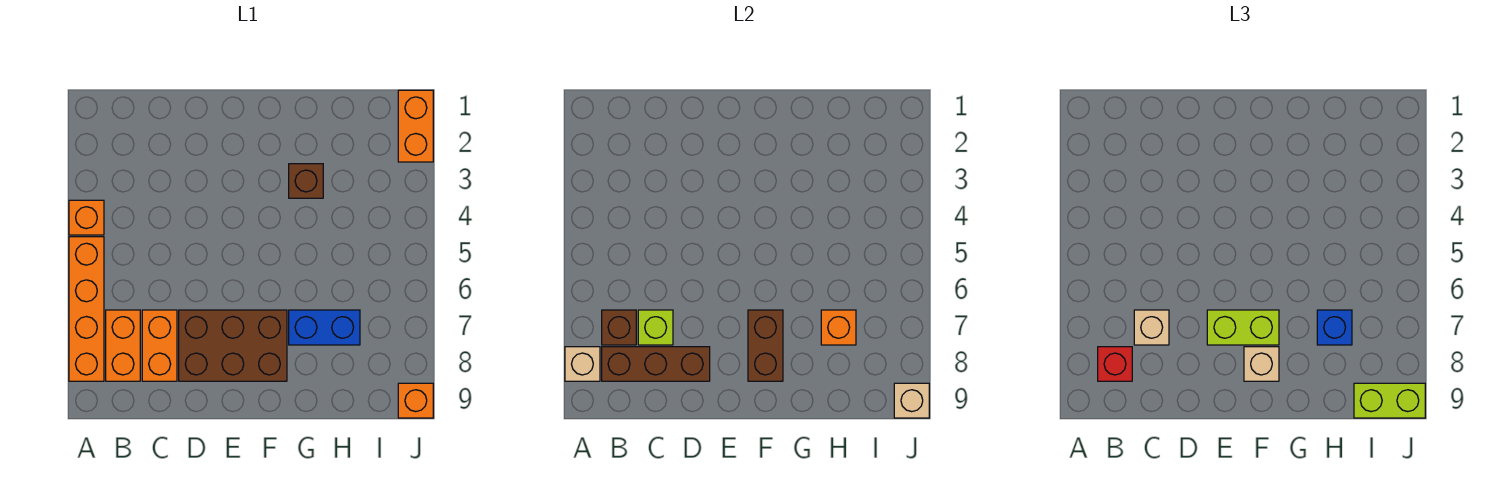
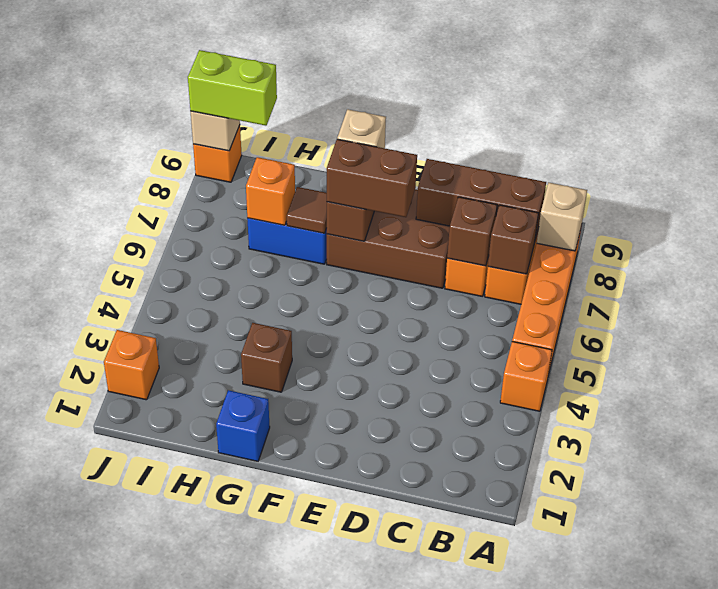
red brick B8 level 3 -> none
lime brick C7 level 2 -> brown brick C7 level 2
tan brick C7 level 3 -> none
lime brick E7:F7 level 3 -> brown brick E7:F7 level 3
none -> brown tile G7 level 2
blue brick H7 level 3 -> blue brick G1 level 1
orange brick J1:J2 level 1 -> orange brick J2 level 1

